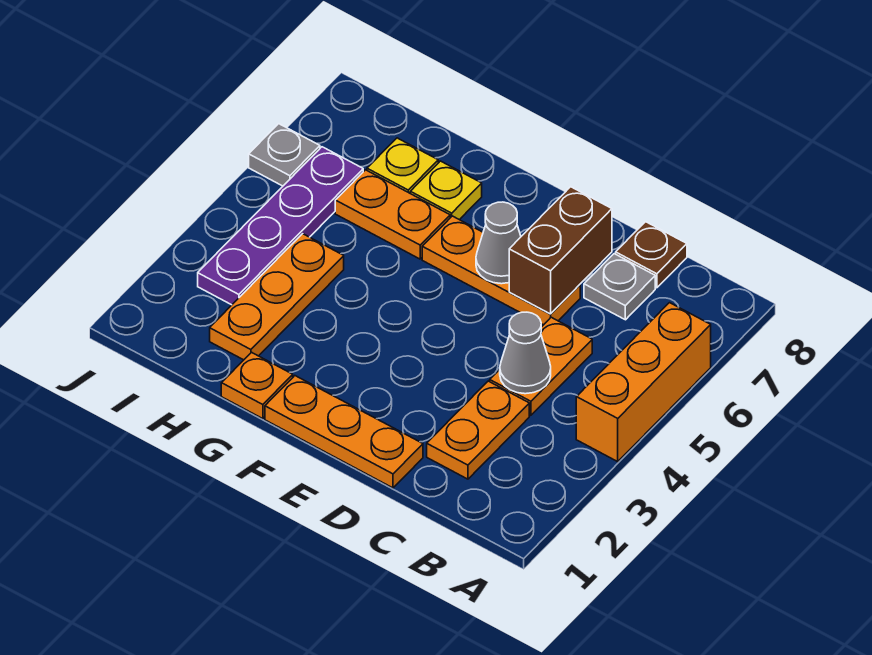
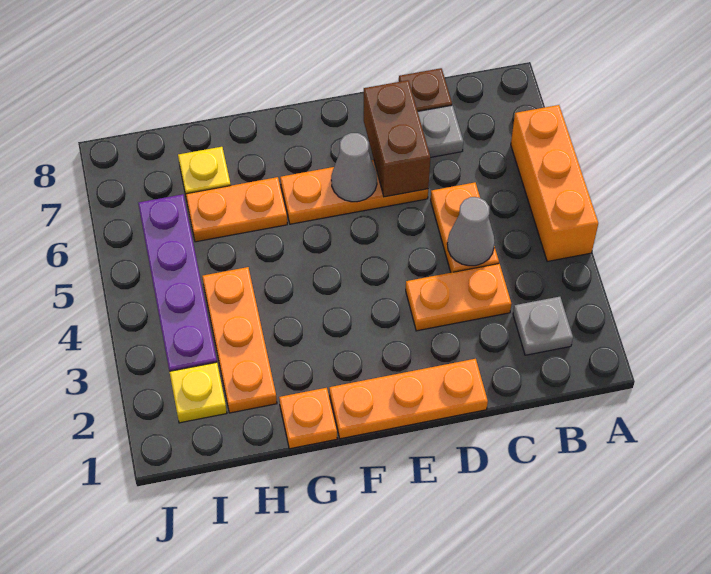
orange plate C2:C3 level 1 -> orange plate C3:D3 level 1
yellow plate G7 level 1 -> yellow plate I2 level 1
grey plate J6 level 1 -> grey plate B2 level 1

